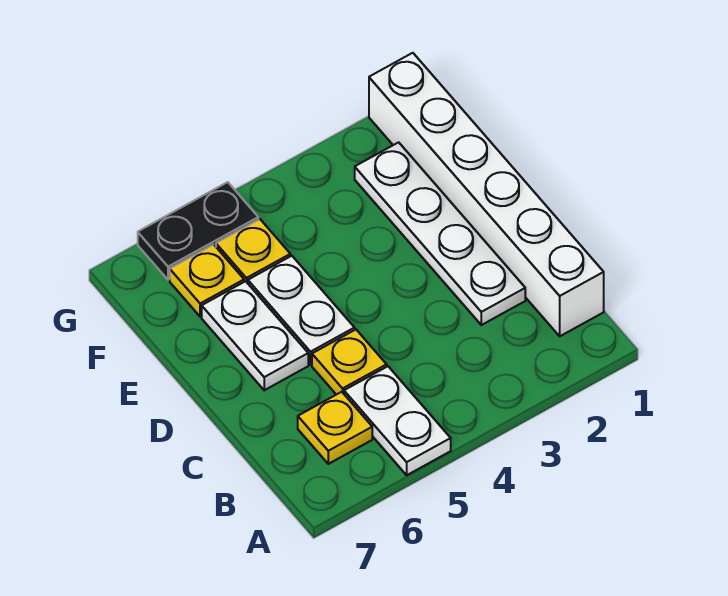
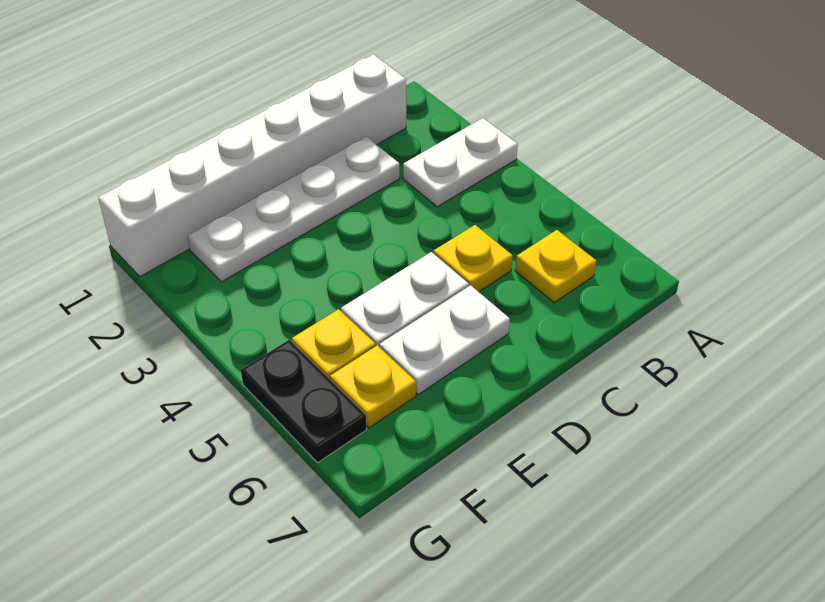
white plate A5:B5 level 1 -> white plate A3:B3 level 1

